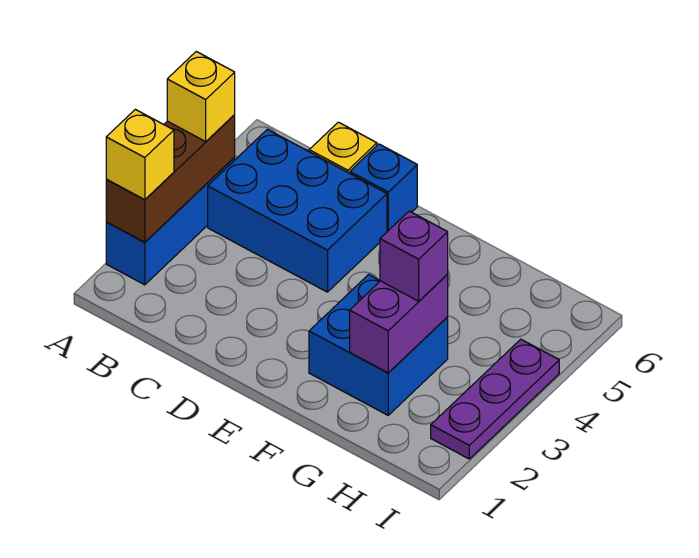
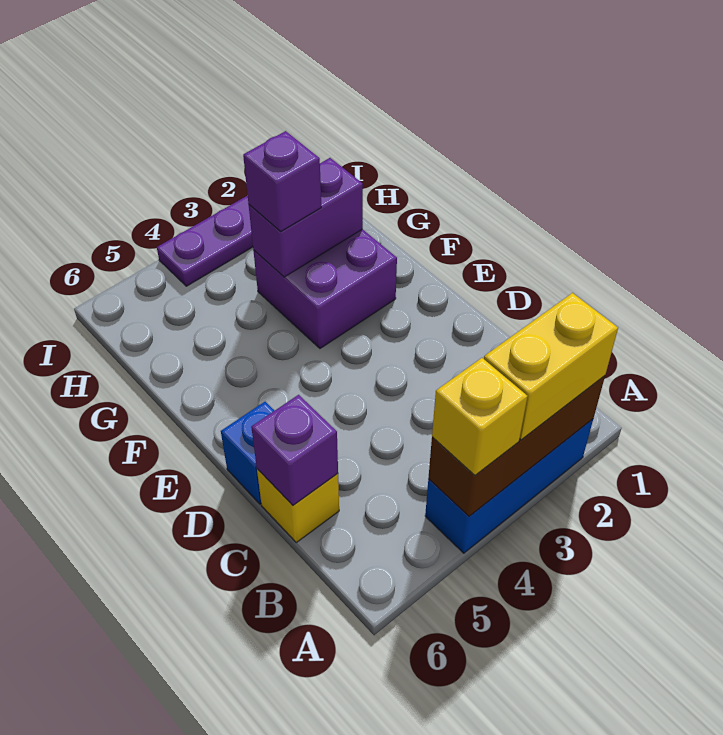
yellow brick A2 level 3 -> yellow brick A2:A3 level 3
blue brick B4:D5 level 1 -> none
none -> purple brick C6 level 2
blue brick F2:G3 level 1 -> purple brick F2:G3 level 1

